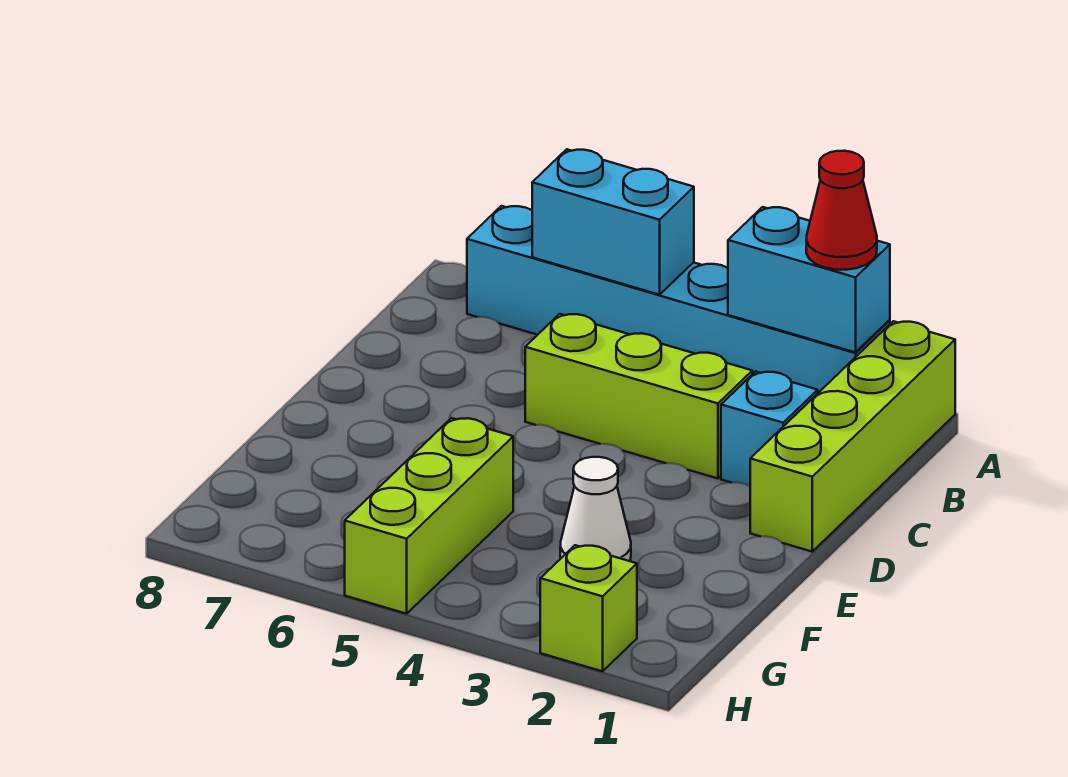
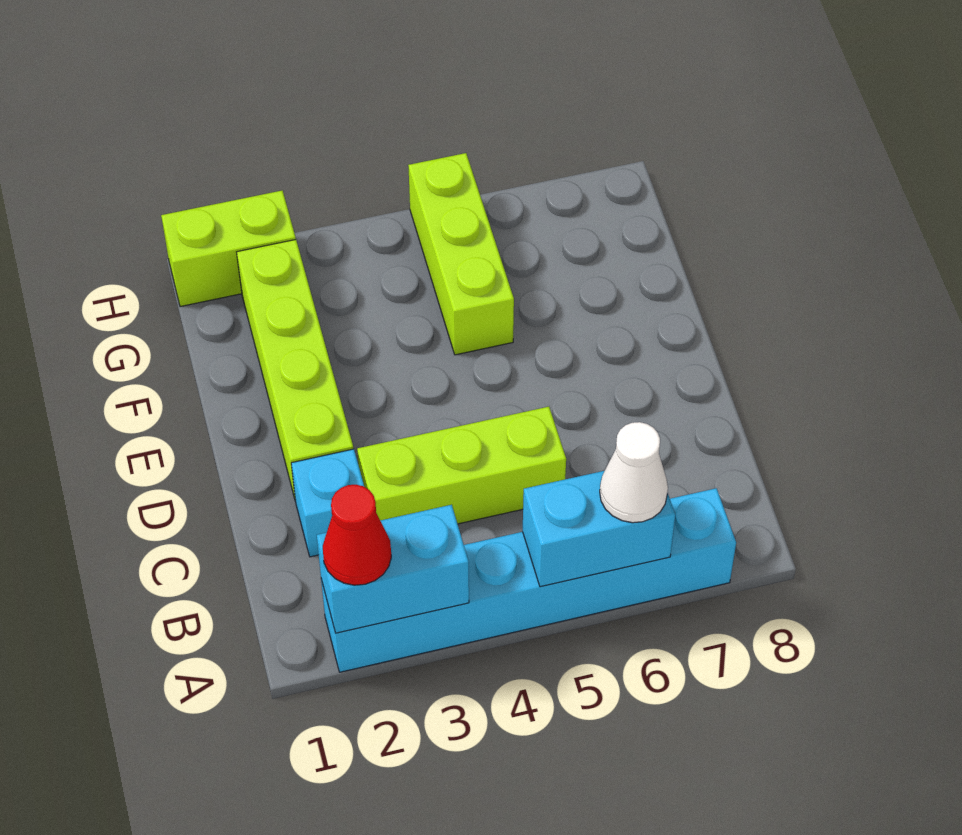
lime brick A1:D1 level 1 -> lime brick D2:G2 level 1
white cone F3 level 1 -> white cone A6 level 3
lime brick H2 level 1 -> lime brick H1:H2 level 1

